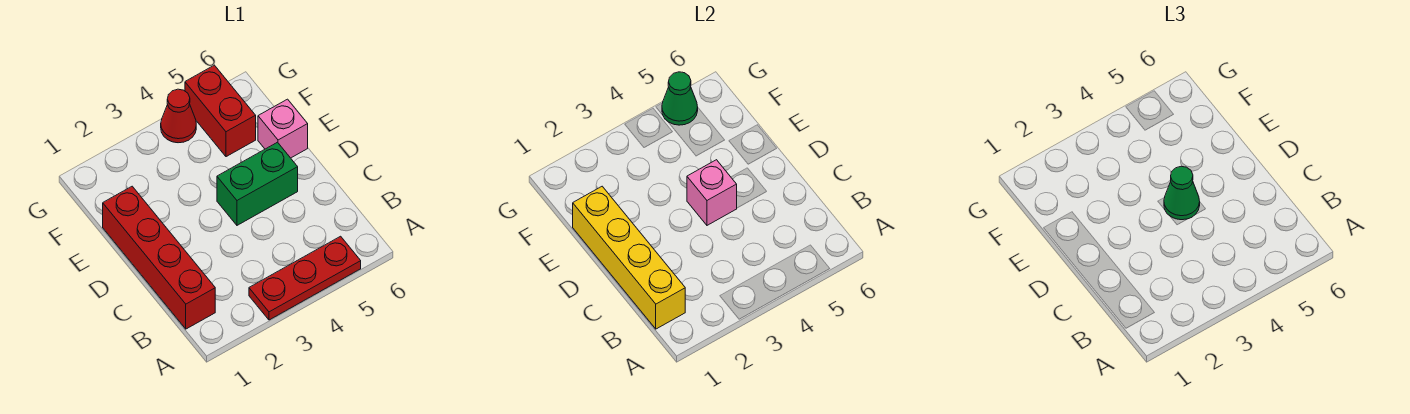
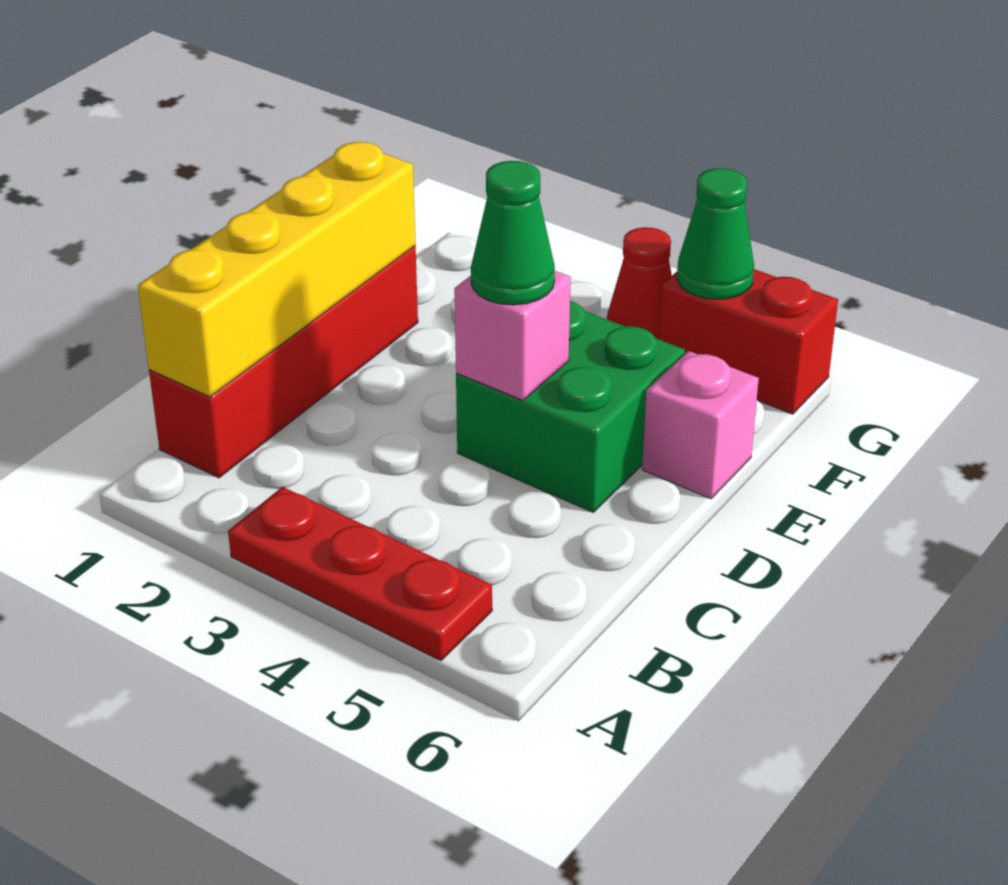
green brick D4:D5 level 1 -> green brick D4:E5 level 1
red brick F5:G5 level 1 -> red brick G5:G6 level 1

